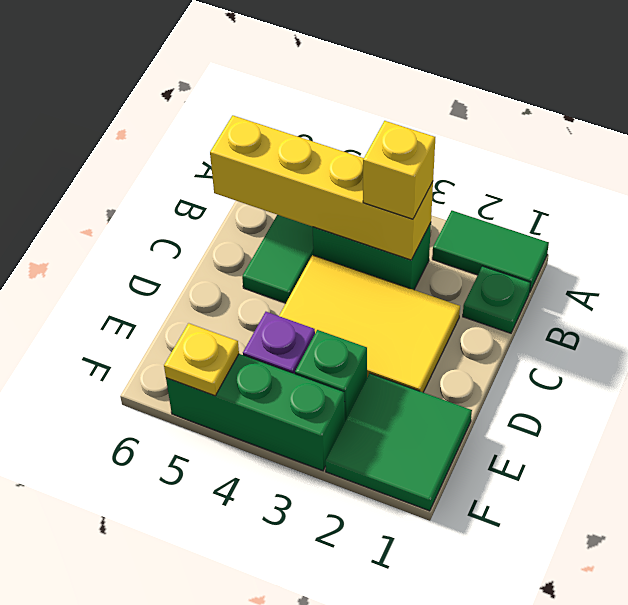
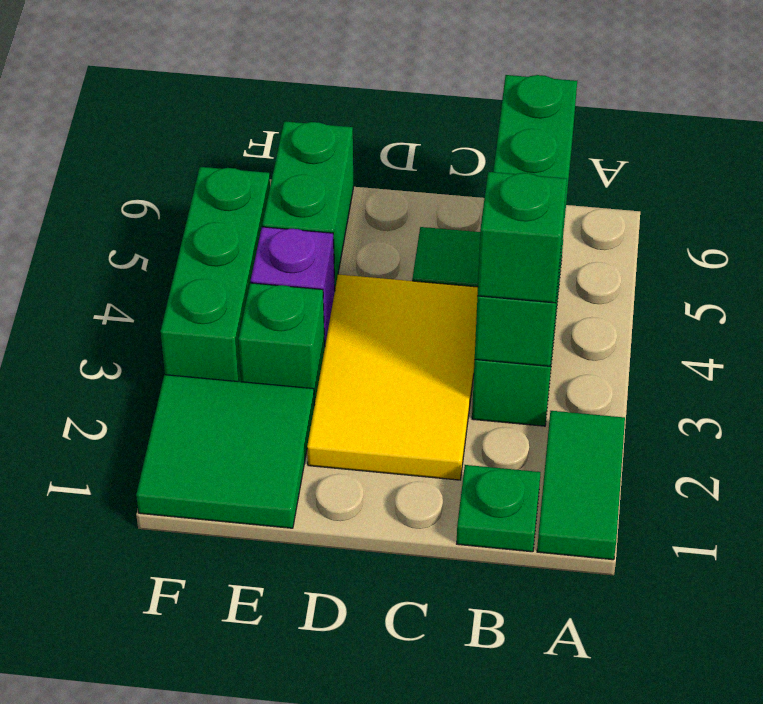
yellow brick B3:B6 level 2 -> green brick B3:B6 level 2
yellow brick B3 level 3 -> green brick B3 level 3
none -> green brick E5:E6 level 1
yellow plate F5 level 2 -> none

